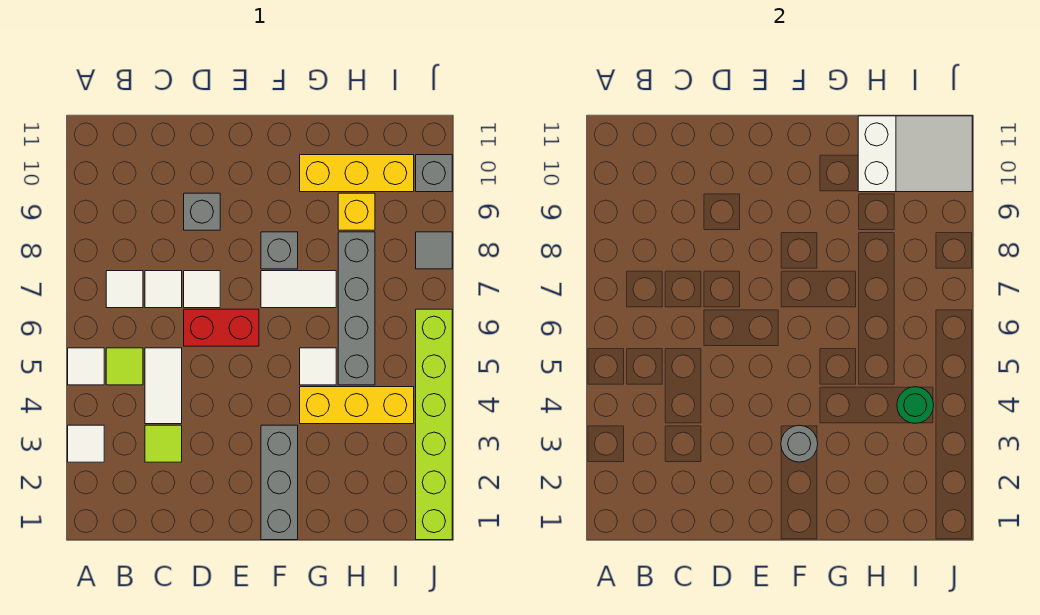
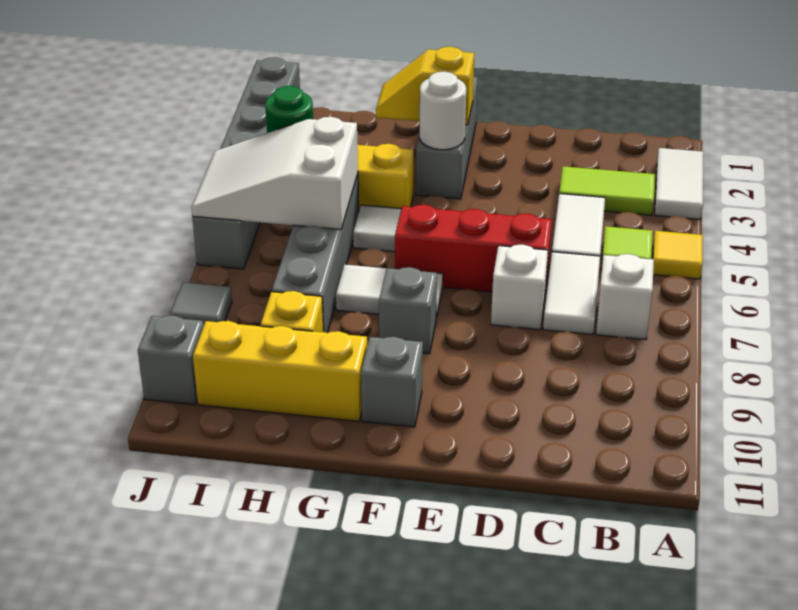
white tile A3 level 1 -> white tile A2:A3 level 1
white tile A5 level 1 -> yellow tile A5 level 1
white tile B7 level 1 -> white brick B7 level 1
lime tile C3 level 1 -> lime tile B3:C3 level 1
white tile C7 level 1 -> white tile C6:C7 level 1
red brick D6:E6 level 1 -> red brick D6:F6 level 1
white tile D7 level 1 -> white brick D7 level 1
grey brick D9 level 1 -> grey brick F10 level 1
none -> yellow slope F2:G2 level 2 top F
grey round brick F3 level 2 -> white round brick F3 level 2
white slope H10:J11 level 2 top H -> white slope H5:J6 level 2 top H
lime brick J1:J6 level 1 -> grey brick J1:J6 level 1

